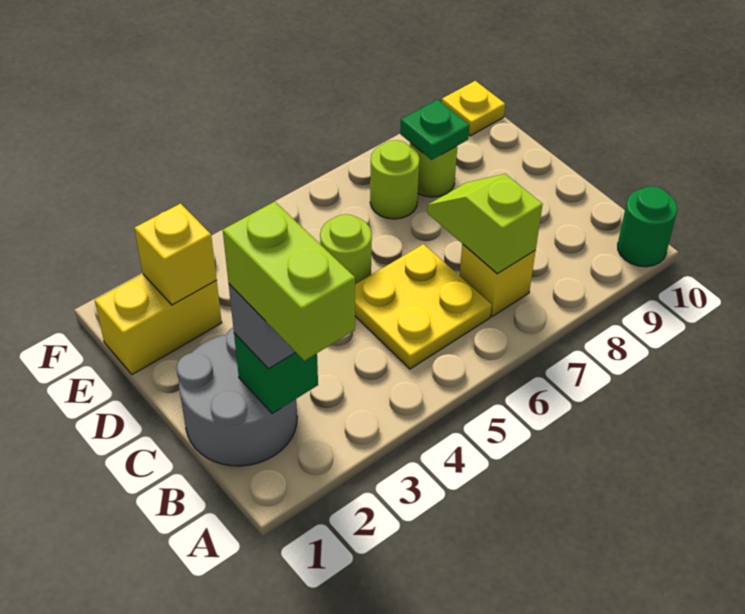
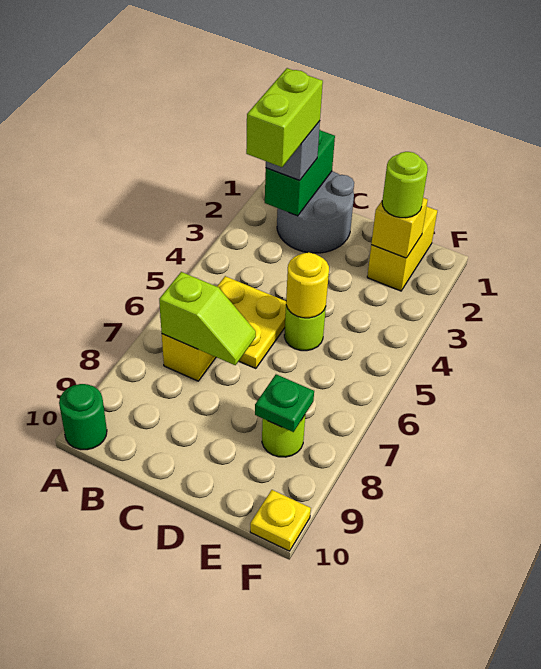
lime brick A2:B2 level 4 -> lime brick B2:B3 level 4
green brick B2 level 2 -> green brick B1:B2 level 2
none -> yellow round brick D5 level 2
lime round brick E7 level 1 -> lime round brick E2 level 3

